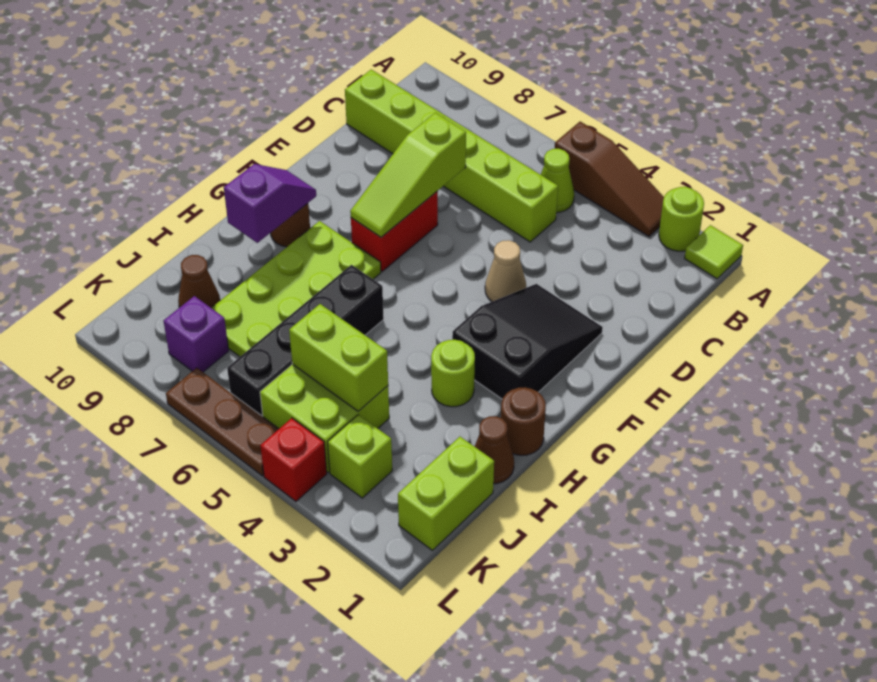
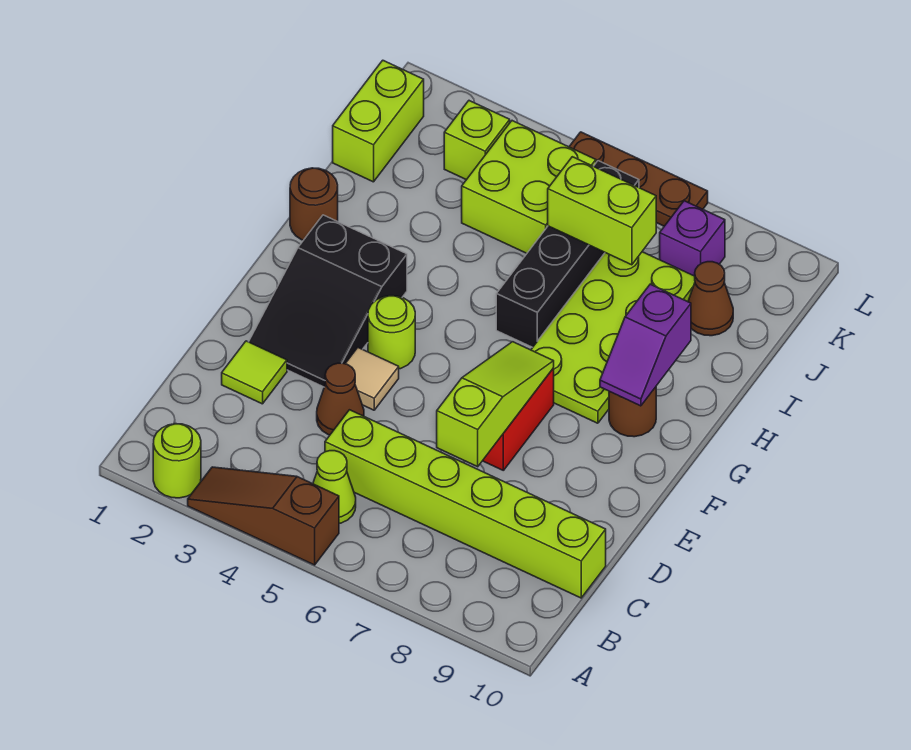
lime tile A1 level 1 -> lime tile D2 level 1
tan cone E4 level 1 -> tan tile E4 level 1
lime round brick H3 level 1 -> lime round brick F4 level 1
brown cone I1 level 1 -> brown cone D4 level 1
lime brick J4:J5 level 2 -> lime brick J6:J7 level 2
red brick L4 level 1 -> none

